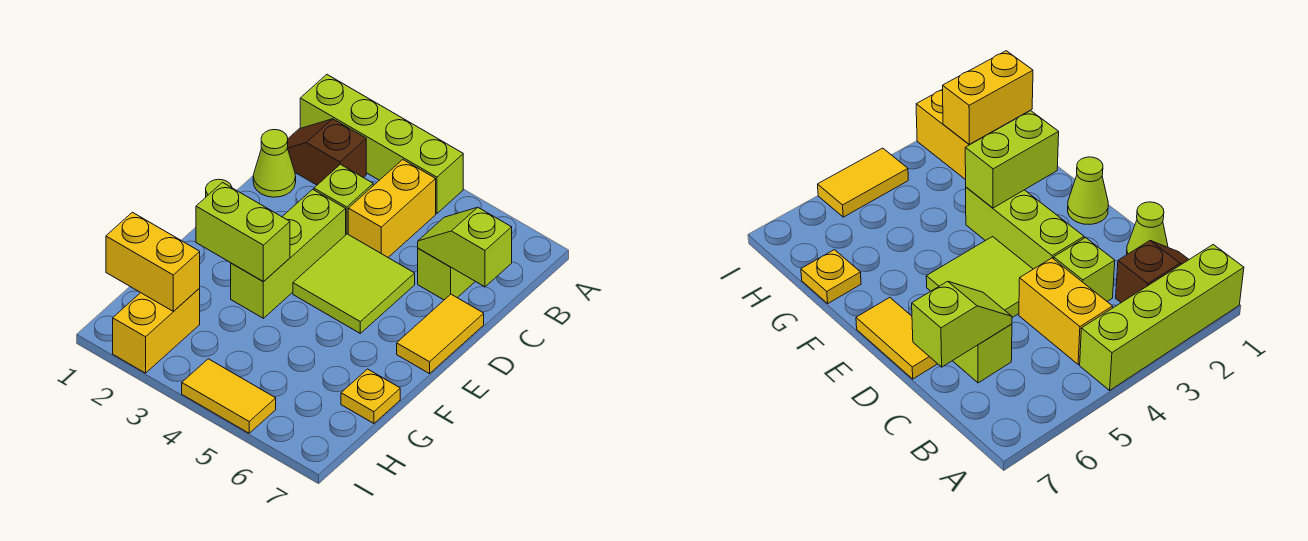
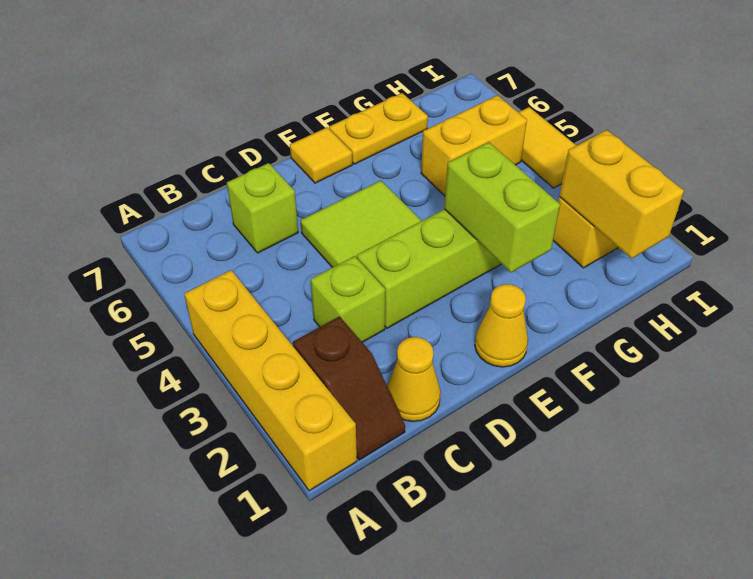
lime brick A1:A4 level 1 -> yellow brick A1:A4 level 1
yellow brick B4:C4 level 1 -> yellow brick G5:H5 level 1
lime cone C1 level 1 -> yellow cone C1 level 1
lime slope C6:C7 level 2 top 7 -> none
yellow tile D7:E7 level 1 -> yellow tile E7 level 1
lime cone E1 level 1 -> yellow cone E1 level 1
yellow plate G7 level 1 -> yellow plate F7:G7 level 1

